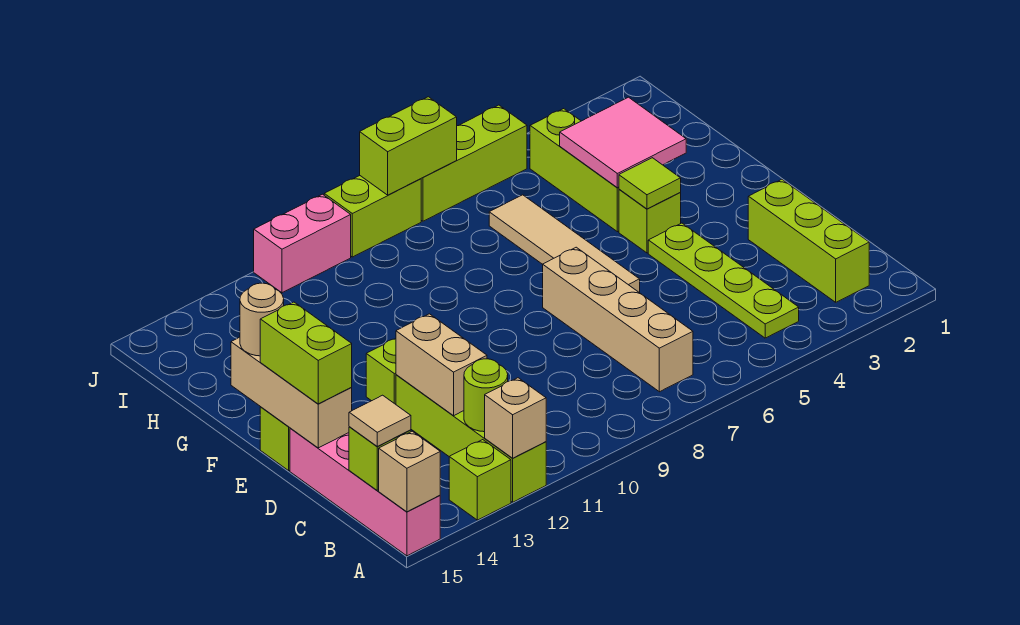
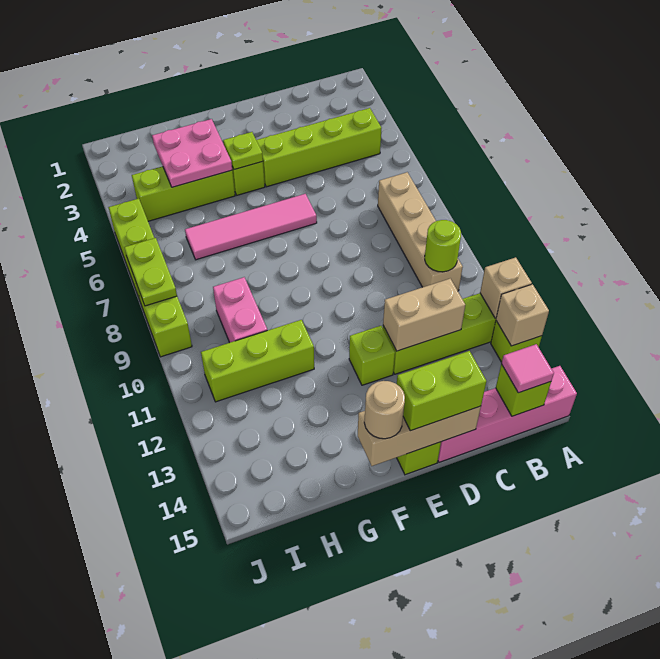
tan brick A15 level 2 -> tan brick A13 level 2
lime brick B2:D2 level 1 -> lime brick G11:I11 level 1
lime plate B4:E4 level 1 -> lime brick B4:E4 level 1
tan brick B7:E7 level 1 -> tan brick B7:B10 level 1
lime round brick B12 level 2 -> lime round brick B10 level 2
tan tile B15 level 3 -> pink tile B15 level 3
tan tile E6:H6 level 1 -> pink tile E6:H6 level 1
lime tile F4 level 2 -> lime plate F4 level 2
pink tile G3:H4 level 2 -> pink plate G3:H4 level 2
lime brick J7:J8 level 2 -> lime plate J7:J8 level 2
pink brick J10:J11 level 1 -> pink brick H9:H10 level 1

